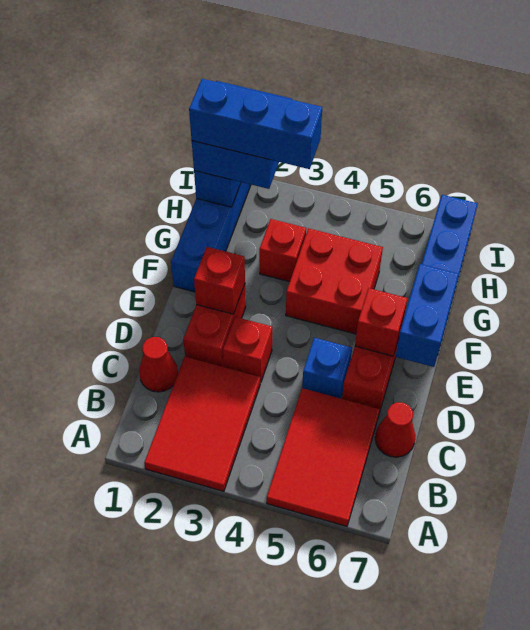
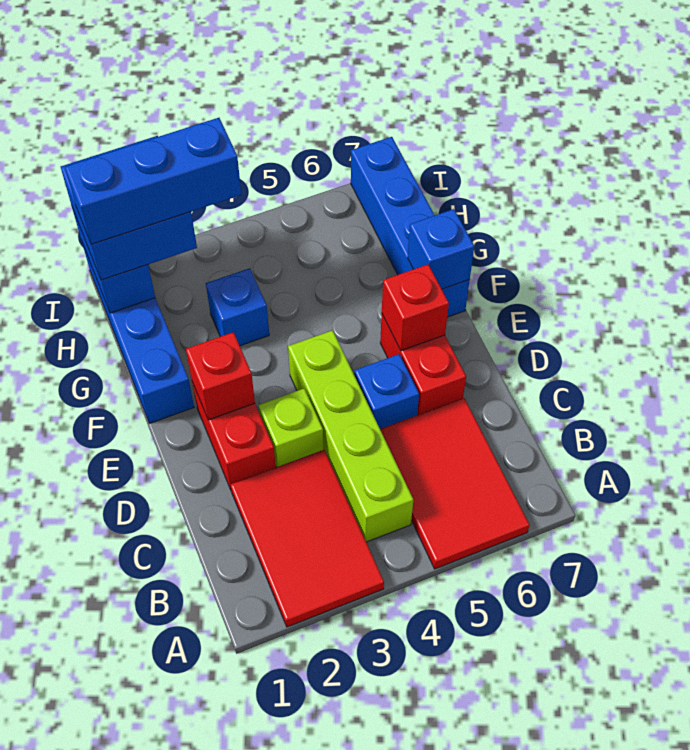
none -> lime brick B4:E4 level 1
red cone C1 level 1 -> none
red cone C7 level 1 -> none
red brick D3 level 1 -> lime brick D3 level 1
blue brick E7:F7 level 2 -> blue brick F7 level 2
red brick F4:G5 level 1 -> none
red brick G3 level 1 -> blue brick G3 level 1

